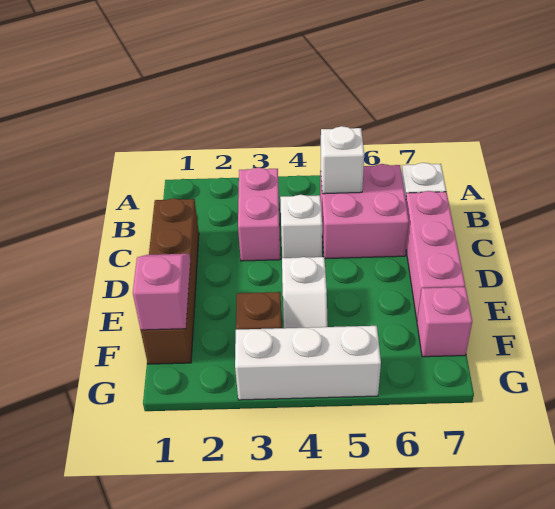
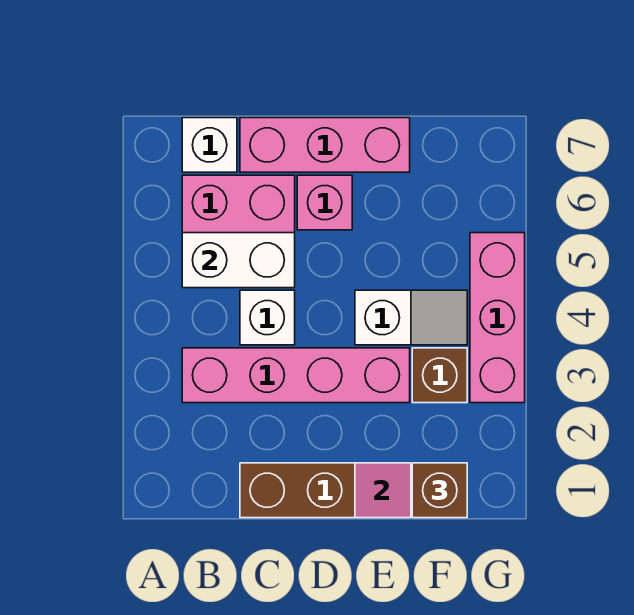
pink brick B3:C3 level 1 -> pink brick B3:E3 level 1
white brick B5 level 2 -> white brick B5:C5 level 2
none -> brown brick F1 level 3
pink brick F7 level 1 -> pink brick D6 level 1
white brick G3:G5 level 1 -> pink brick G3:G5 level 1

